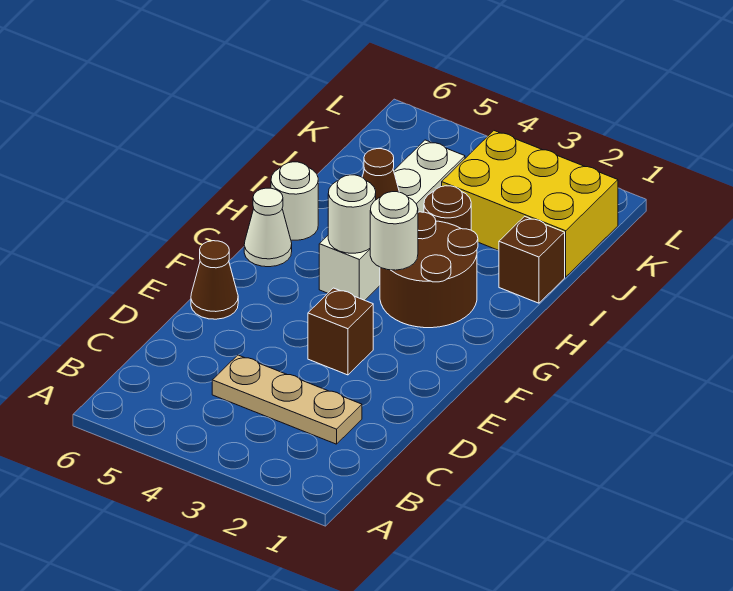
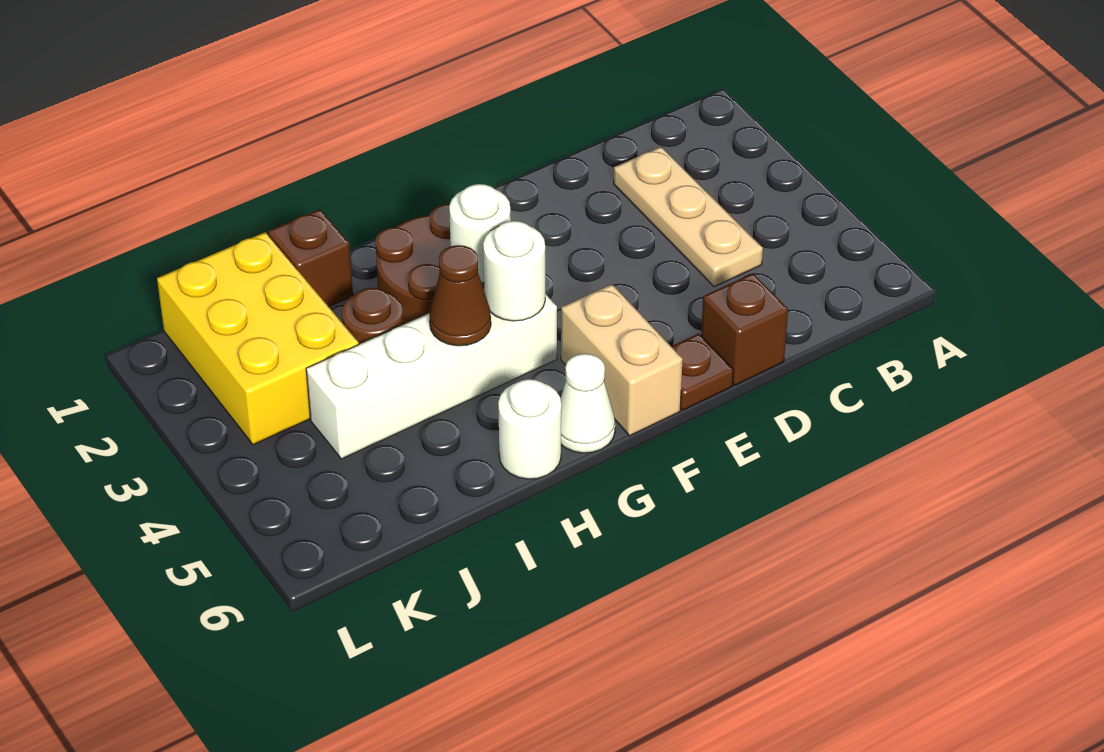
brown brick E3 level 1 -> brown brick D6 level 1
brown cone E6 level 1 -> brown plate E6 level 1
none -> tan brick F5:F6 level 1

